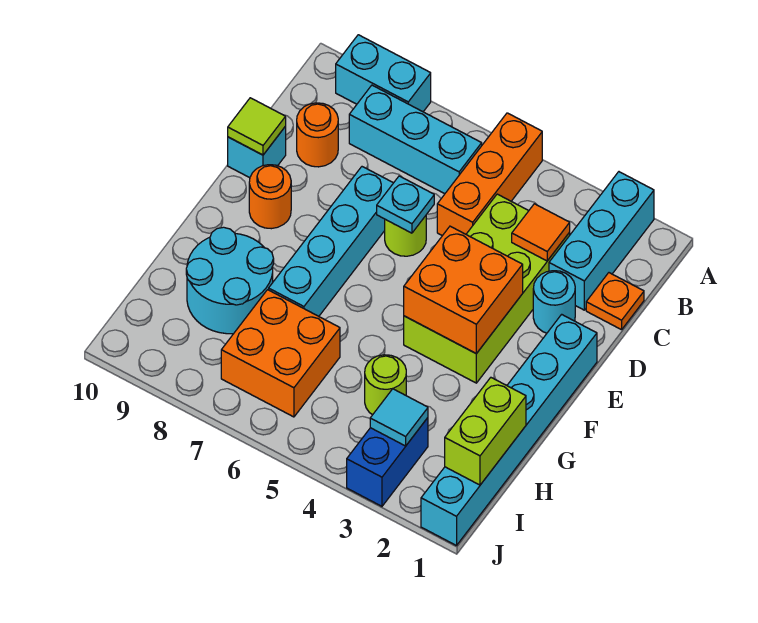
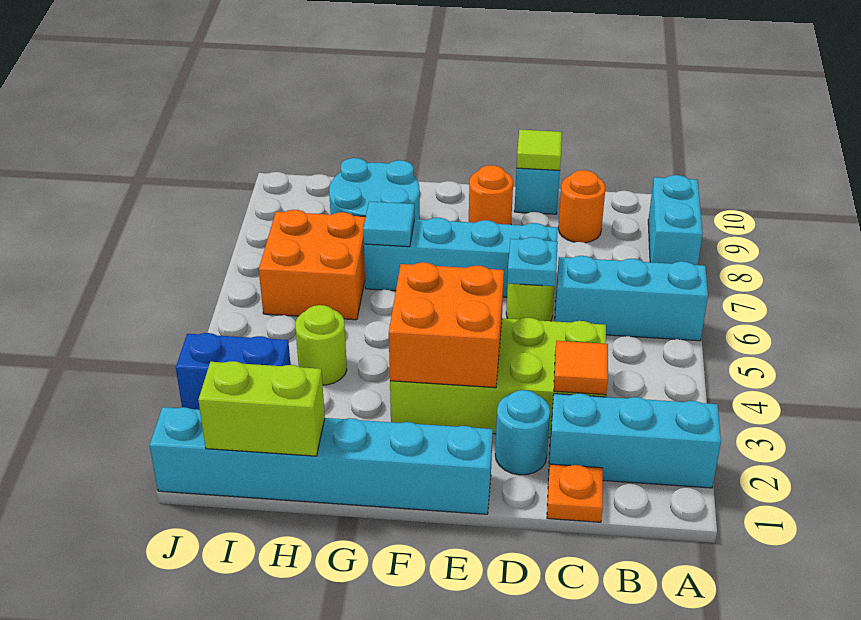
orange brick A5:C5 level 1 -> none
cyan brick B6:B8 level 1 -> cyan brick A6:C6 level 1
cyan tile I3 level 2 -> cyan tile G7 level 2

